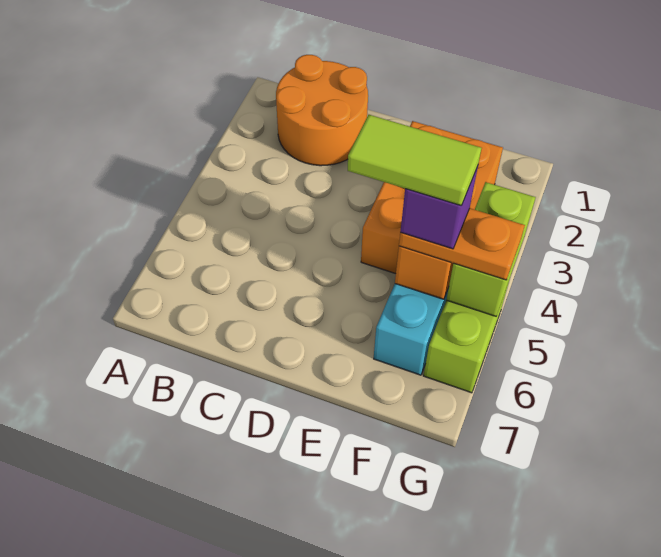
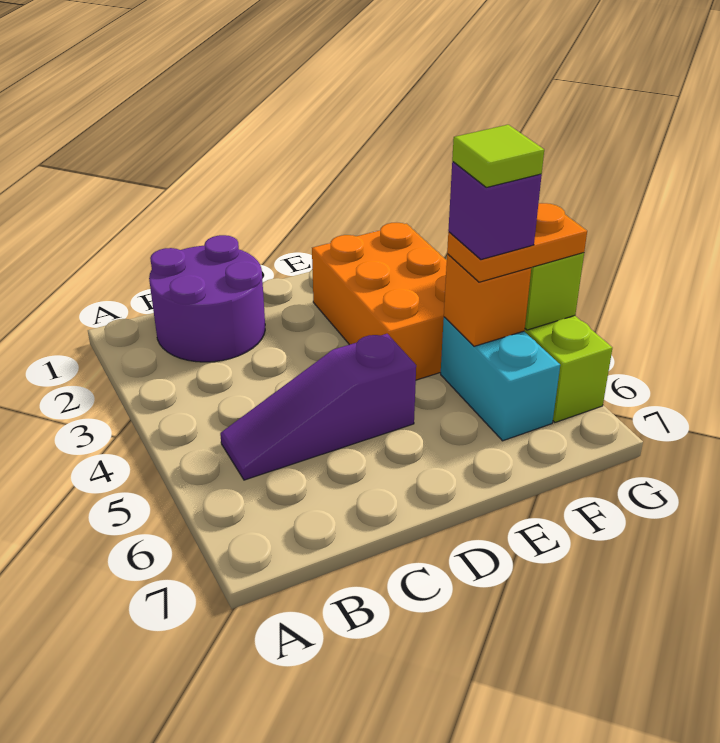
orange round brick B1:C2 level 1 -> purple round brick B1:C2 level 1
none -> purple slope B5:D5 level 1 top D
lime tile E5:F5 level 5 -> lime tile F5 level 5

